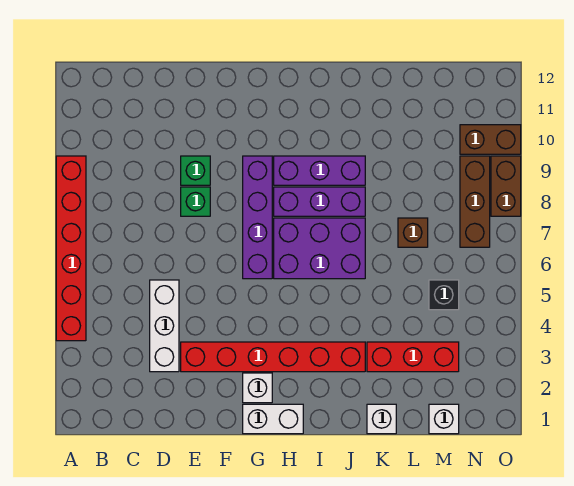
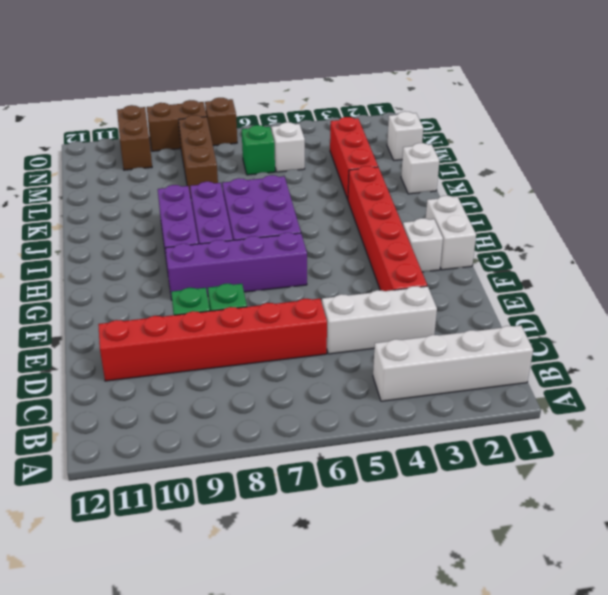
red brick A4:A9 level 1 -> red brick D6:D11 level 1
none -> white brick B1:B4 level 1
brown brick L7 level 1 -> brown brick O7 level 1
black brick M5 level 1 -> white brick M5 level 1
none -> green brick M6 level 1
brown brick N7:N9 level 1 -> brown brick L8:N8 level 1

